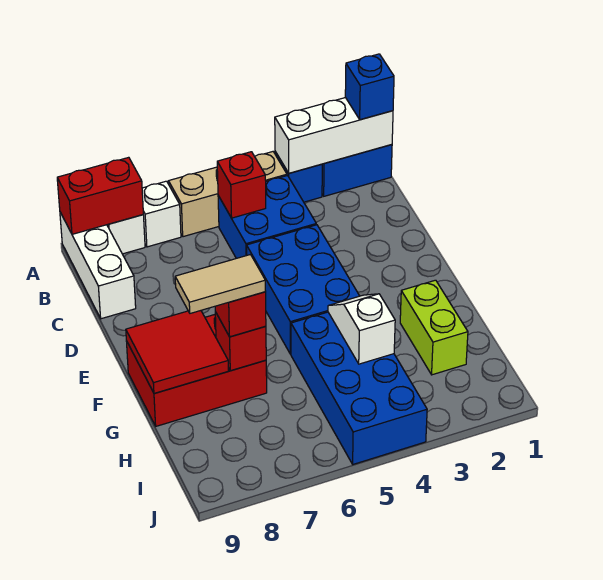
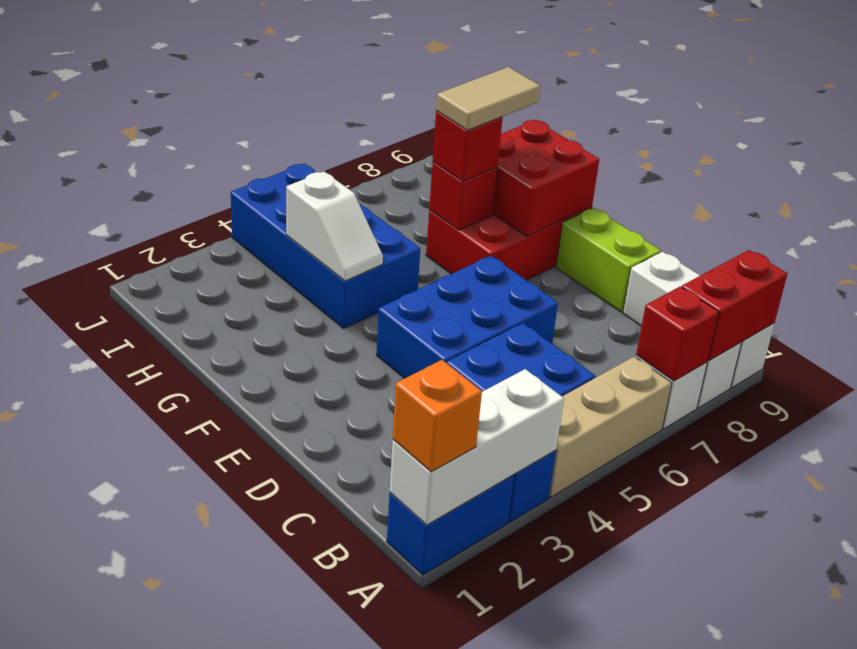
blue brick A1 level 3 -> orange brick A1 level 3
red brick B5 level 2 -> red brick A7 level 2
blue brick D4:F5 level 1 -> blue brick D4:E6 level 1
red tile F8:G9 level 2 -> red brick F8:G9 level 2
lime brick G2:H2 level 1 -> lime brick D9:E9 level 1

